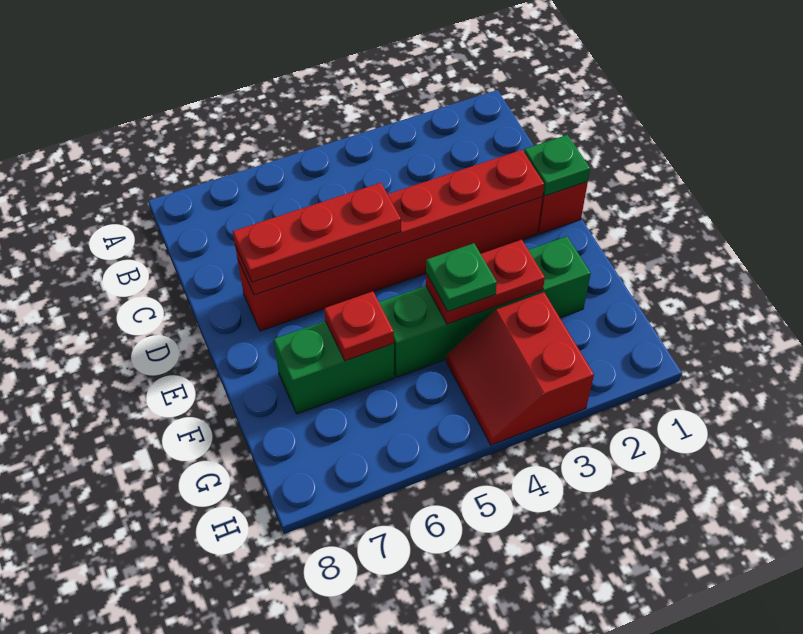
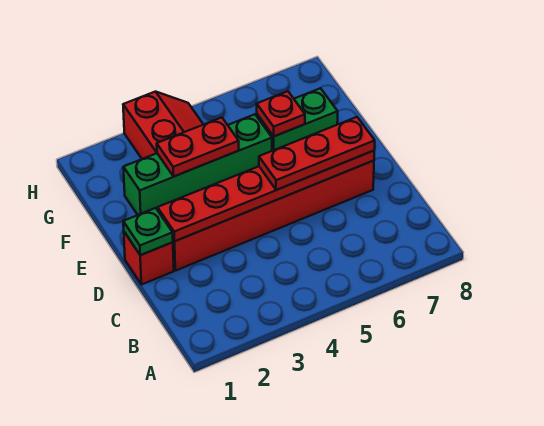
green plate F4 level 3 -> none

